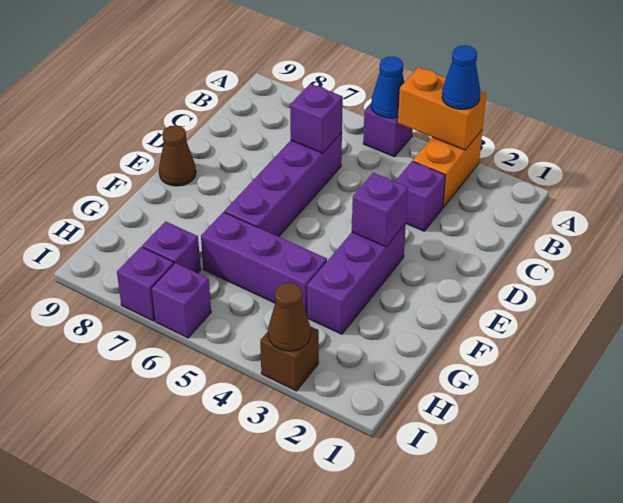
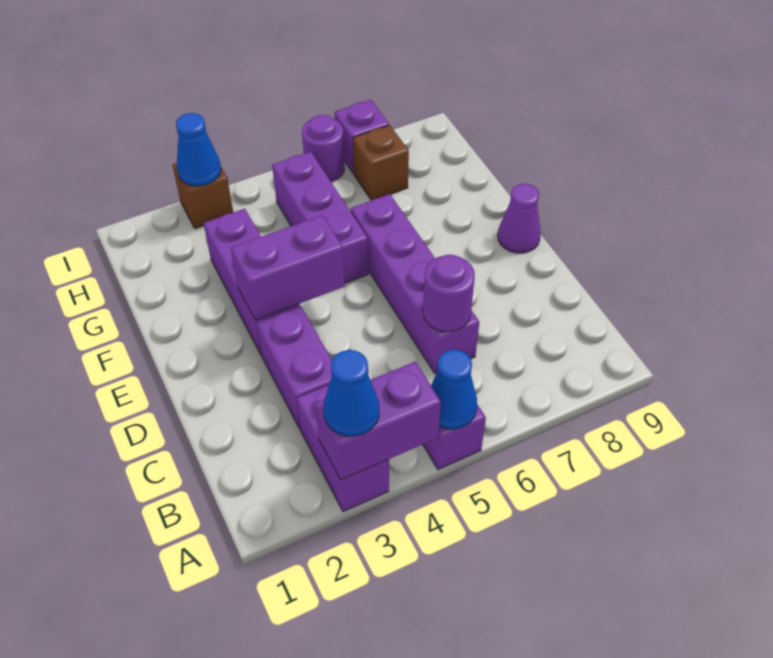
orange brick A3:B3 level 1 -> purple brick A3:B3 level 1
orange brick A3:A4 level 2 -> purple brick A3:A4 level 2
purple brick C3 level 1 -> purple brick C3:D3 level 1
purple brick C6 level 2 -> purple round brick C6 level 2
purple brick E3 level 2 -> purple brick E3:E4 level 2
brown cone E9 level 1 -> purple cone E9 level 1
purple brick G4:G6 level 1 -> purple brick F5:H5 level 1
purple brick H7 level 1 -> brown brick H7 level 1
brown cone I3 level 2 -> blue cone I3 level 2
purple brick I6 level 1 -> purple round brick I6 level 1

